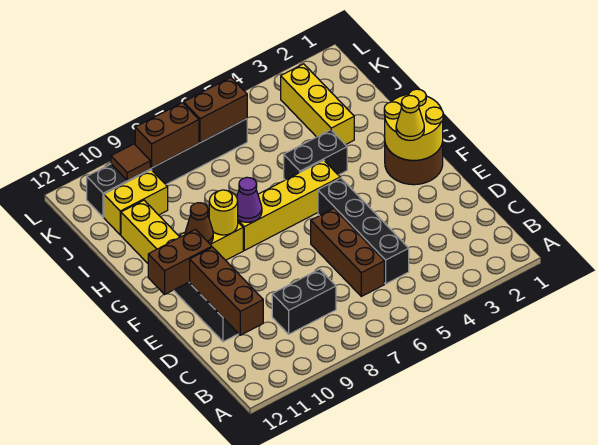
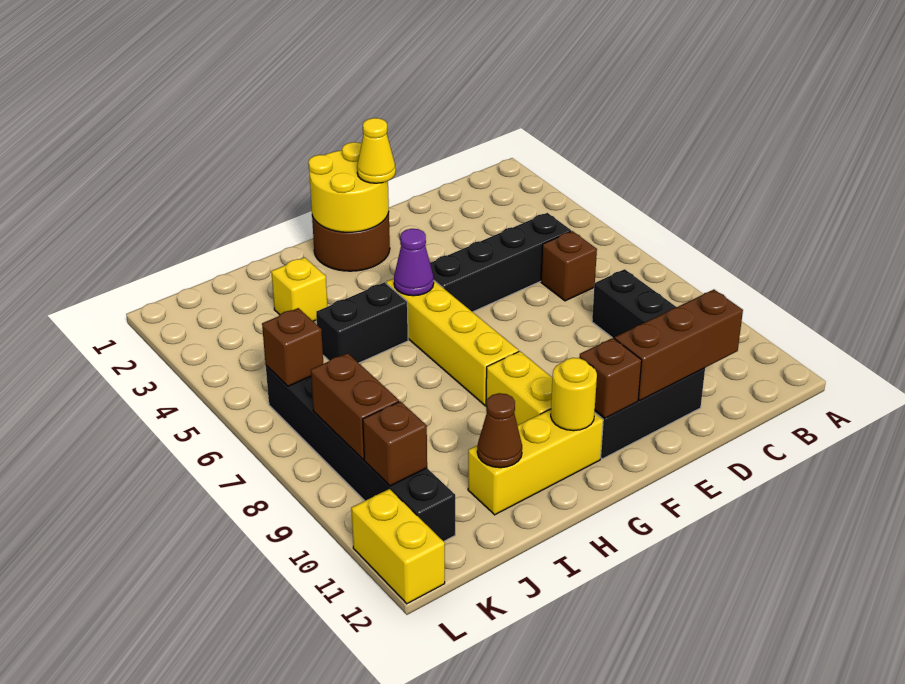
brown brick C6:E6 level 1 -> brown brick C6 level 1
brown brick F11:F12 level 2 -> brown brick F11 level 2
purple cone G8 level 2 -> purple cone G5 level 2
yellow round brick G9 level 2 -> yellow round brick G11 level 2
brown cone G10 level 2 -> brown cone I11 level 2
black brick H4:H5 level 1 -> black brick H5:I5 level 1
yellow brick I3:K3 level 1 -> yellow brick I3 level 1
yellow brick J10:J11 level 1 -> yellow brick L11:L12 level 1
brown brick K6:K7 level 2 -> brown brick K6 level 2
brown tile K10 level 2 -> brown brick K10 level 2

